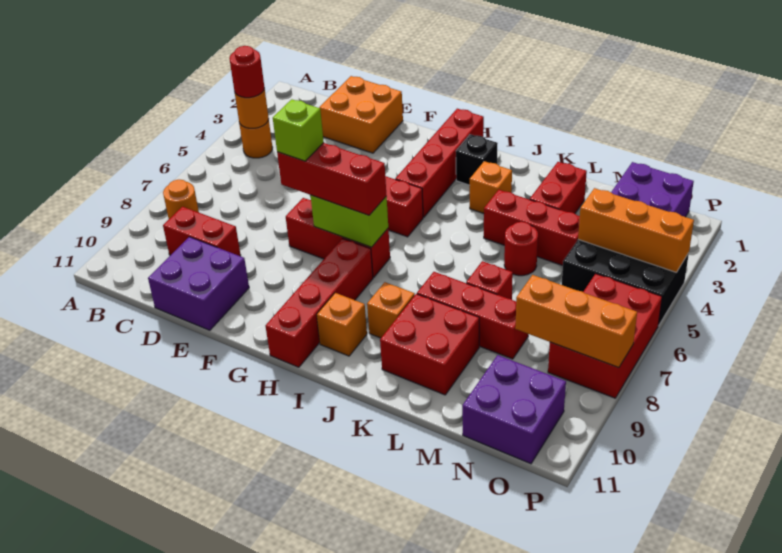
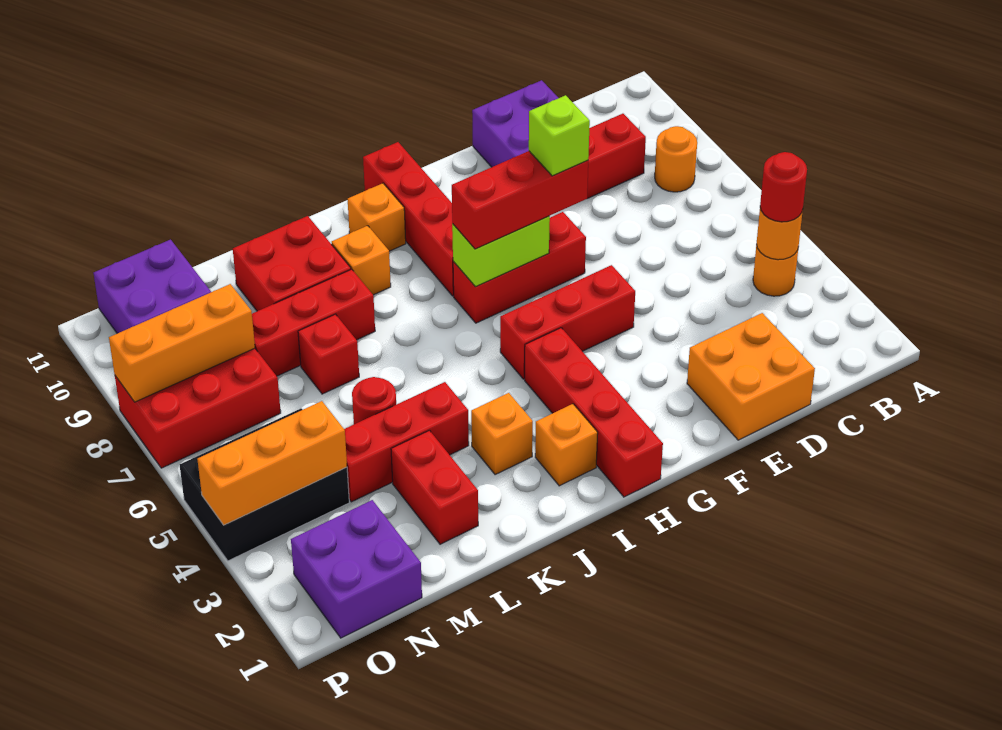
black brick I2 level 1 -> orange brick I2 level 1
red brick O6:P8 level 1 -> red brick N7:P8 level 1

